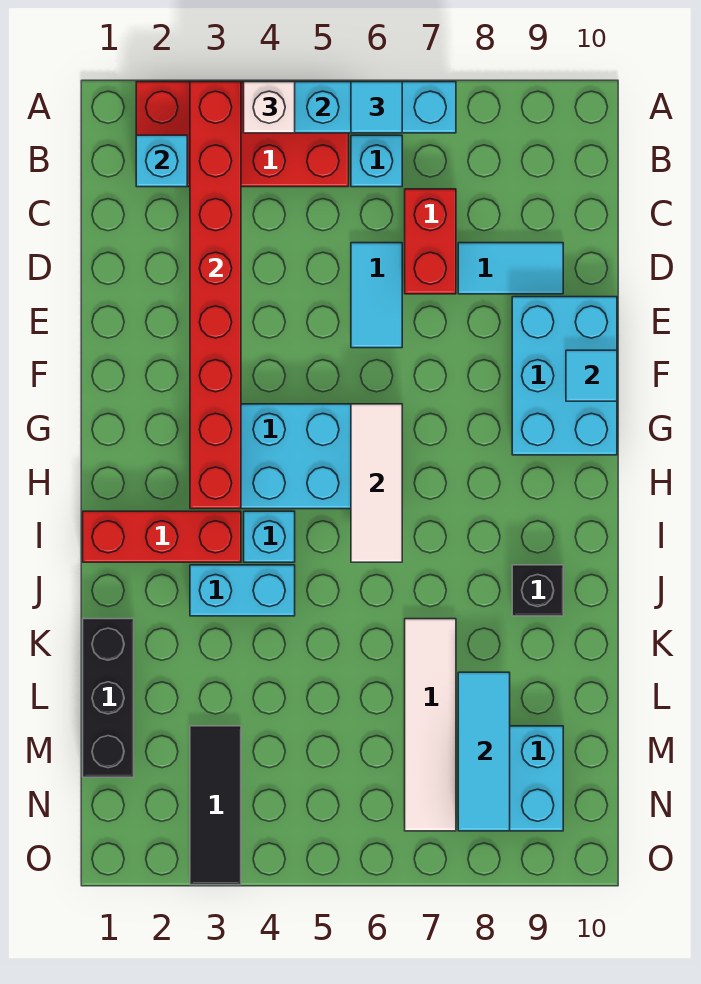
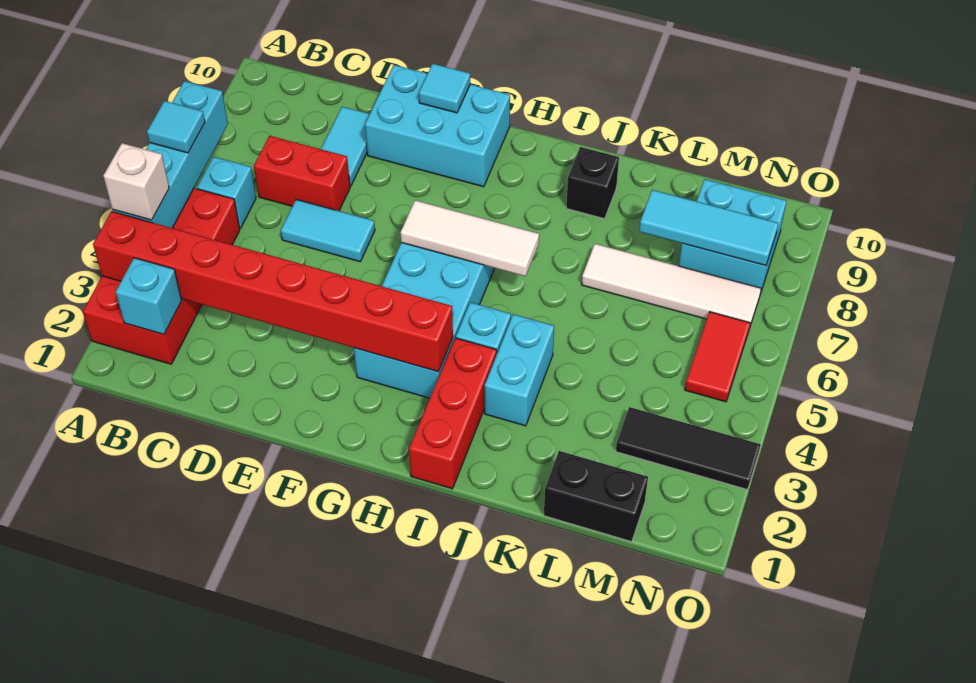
black brick K1:M1 level 1 -> black brick L1:M1 level 1
none -> red tile N5:N6 level 1

